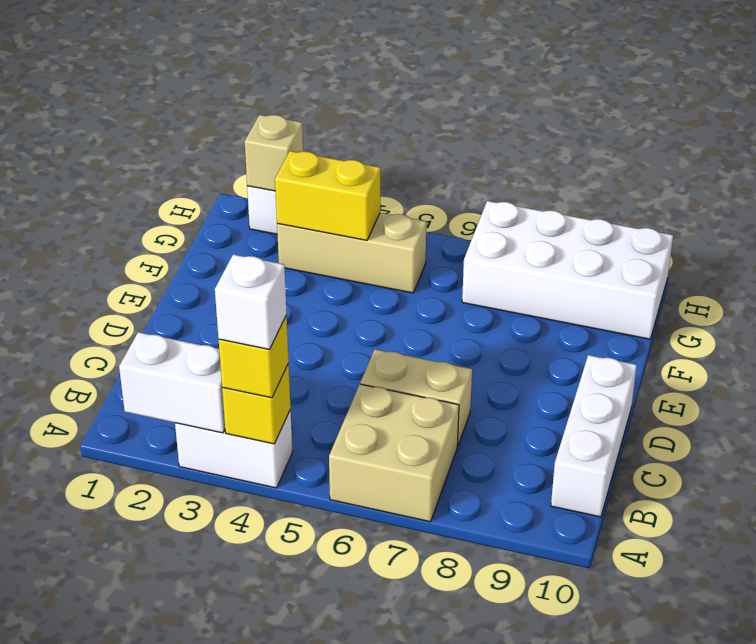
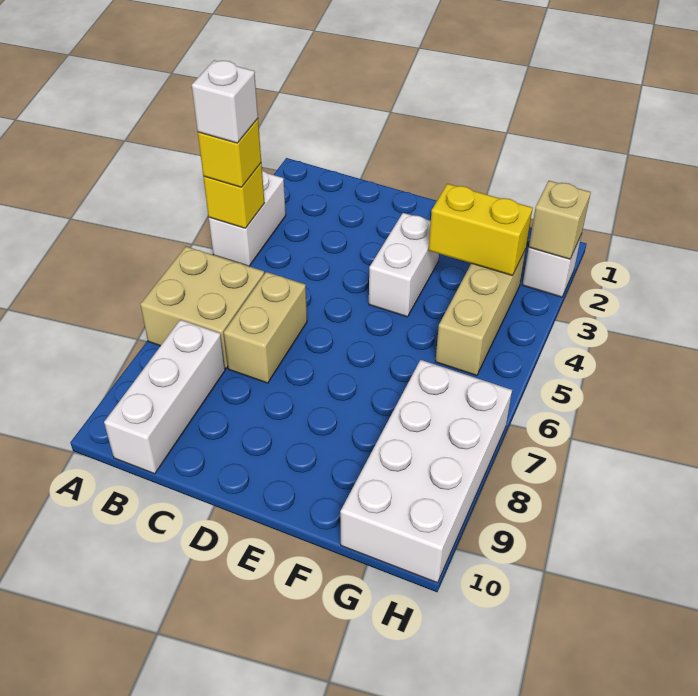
white brick A2:A3 level 2 -> white brick E3:E4 level 1
white brick B10:D10 level 1 -> white brick B8:B10 level 1
yellow brick G3:G4 level 2 -> yellow brick F3:G3 level 2

